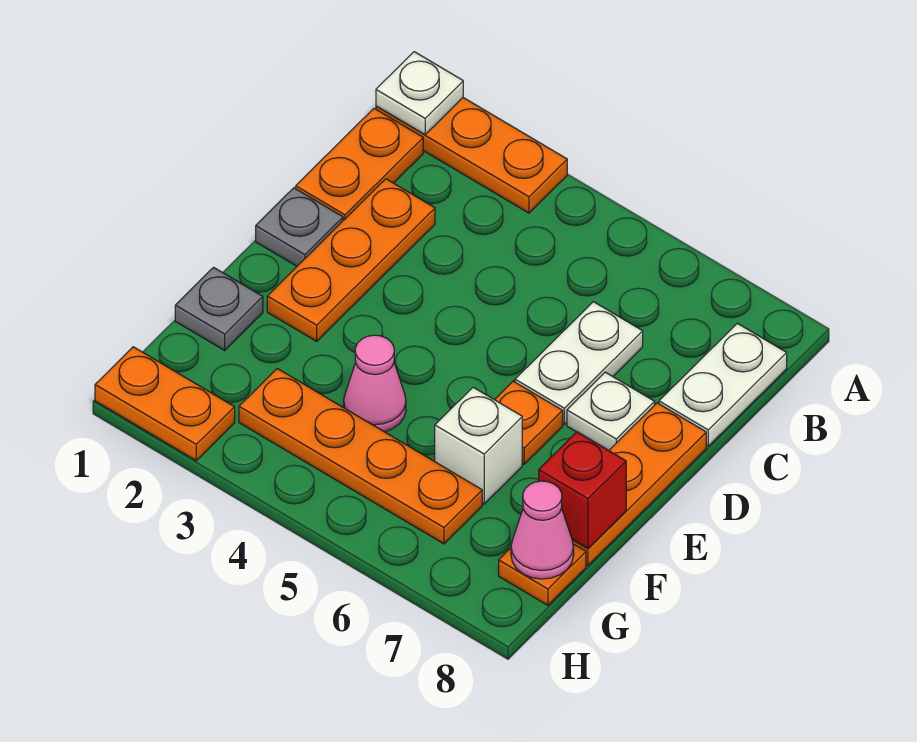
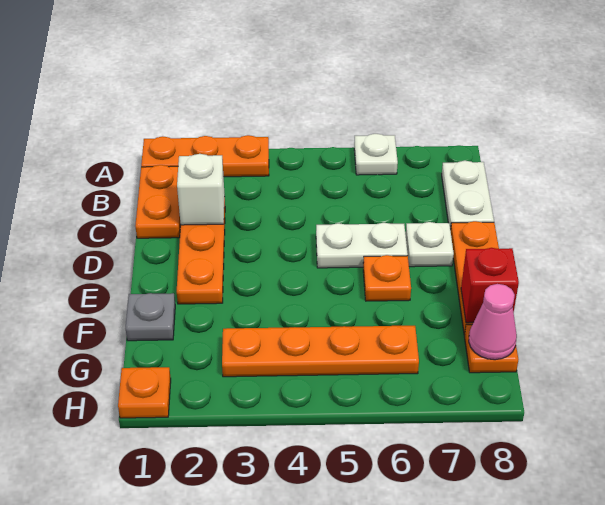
white plate A1 level 2 -> white plate A6 level 1
white plate C6:D6 level 1 -> white plate D5:D6 level 1
grey plate D1 level 1 -> none
pink cone F4 level 1 -> none
white brick F6 level 1 -> white brick C2 level 2
orange plate H1:H2 level 1 -> orange plate H1 level 1

